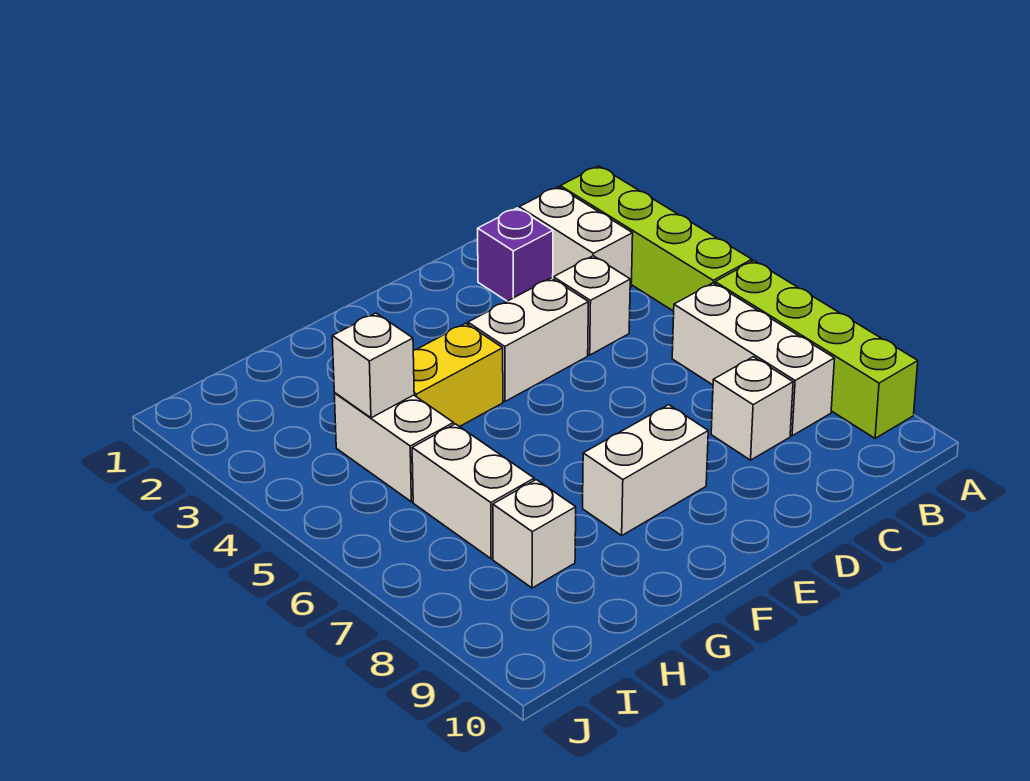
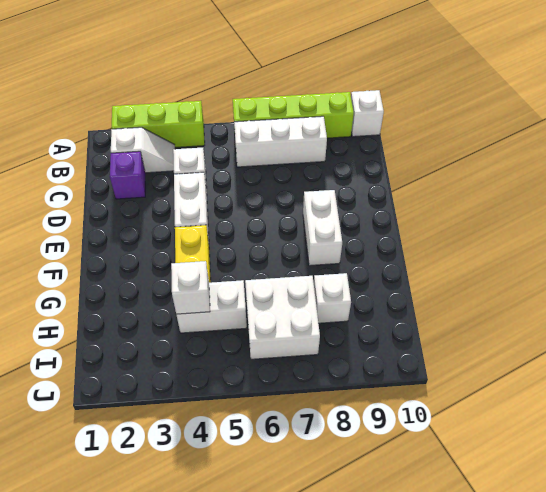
lime brick A2:A5 level 1 -> lime brick A2:A4 level 1
white brick B2:B3 level 1 -> white slope B2:B3 level 1 top 2
white brick C8 level 1 -> white brick A10 level 1
white brick H6:H7 level 1 -> white brick H6:I7 level 1

